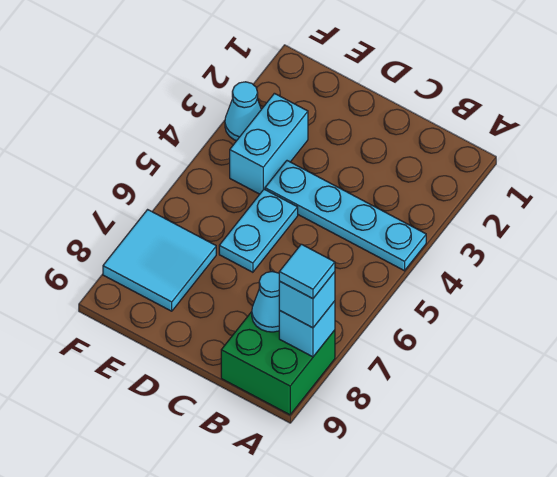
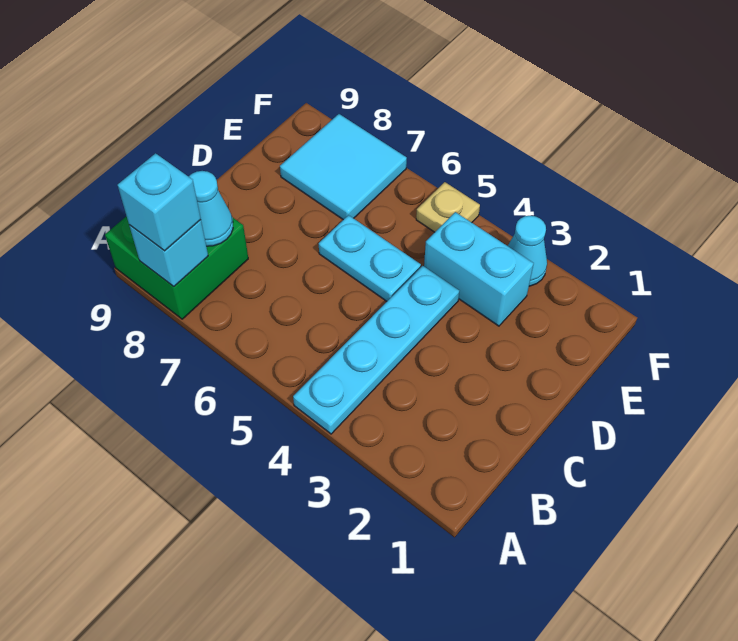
cyan tile A8 level 4 -> none
none -> tan plate F5 level 1

